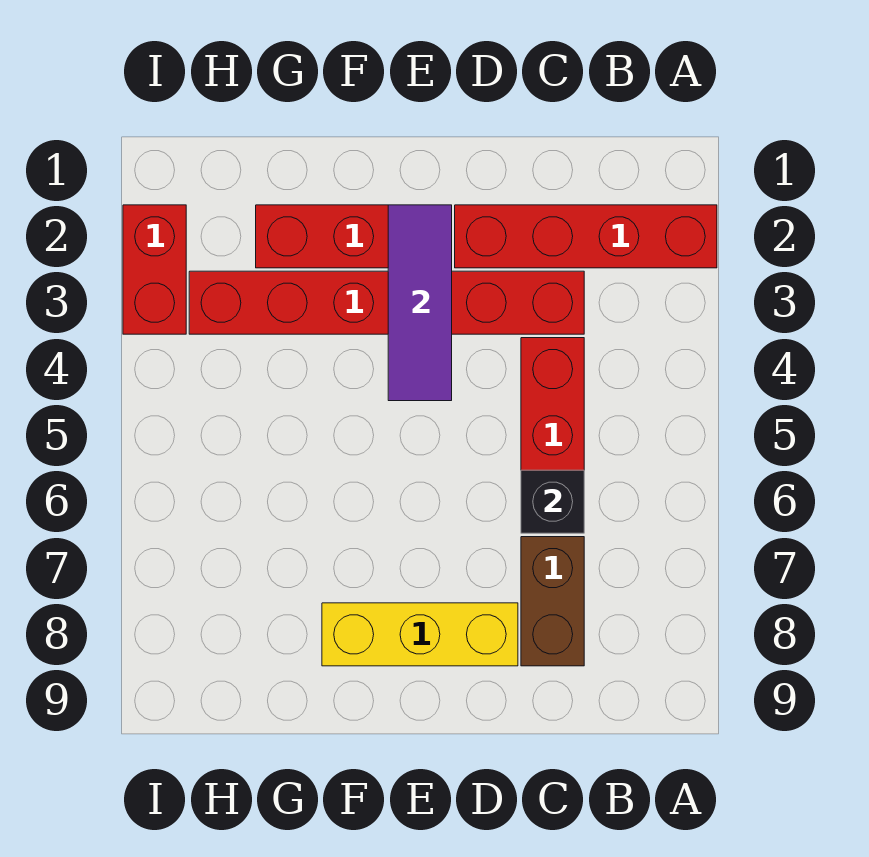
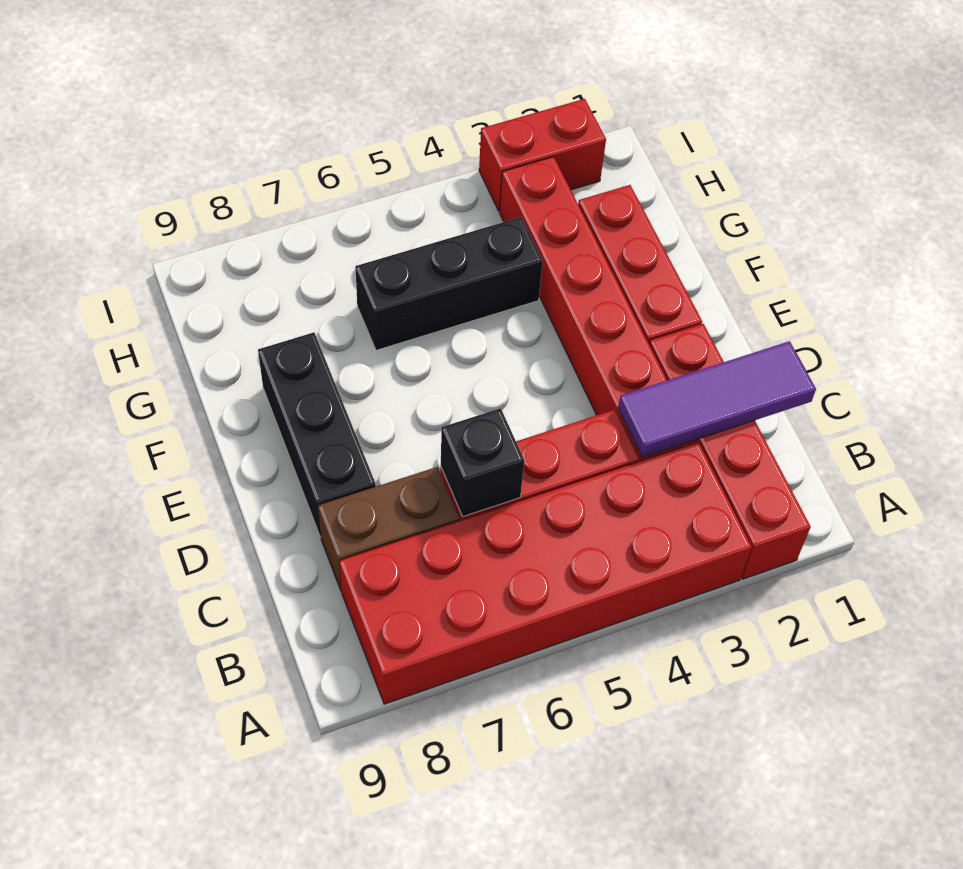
none -> red brick A3:B8 level 1
yellow brick D8:F8 level 1 -> black brick D8:F8 level 1
purple tile E2:E4 level 2 -> purple tile C1:C3 level 2
none -> black brick G4:G6 level 1

